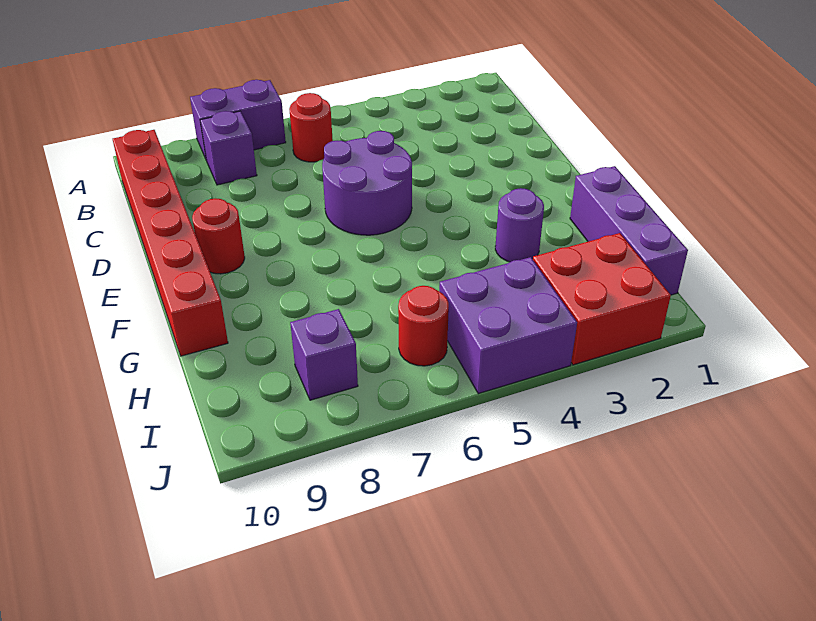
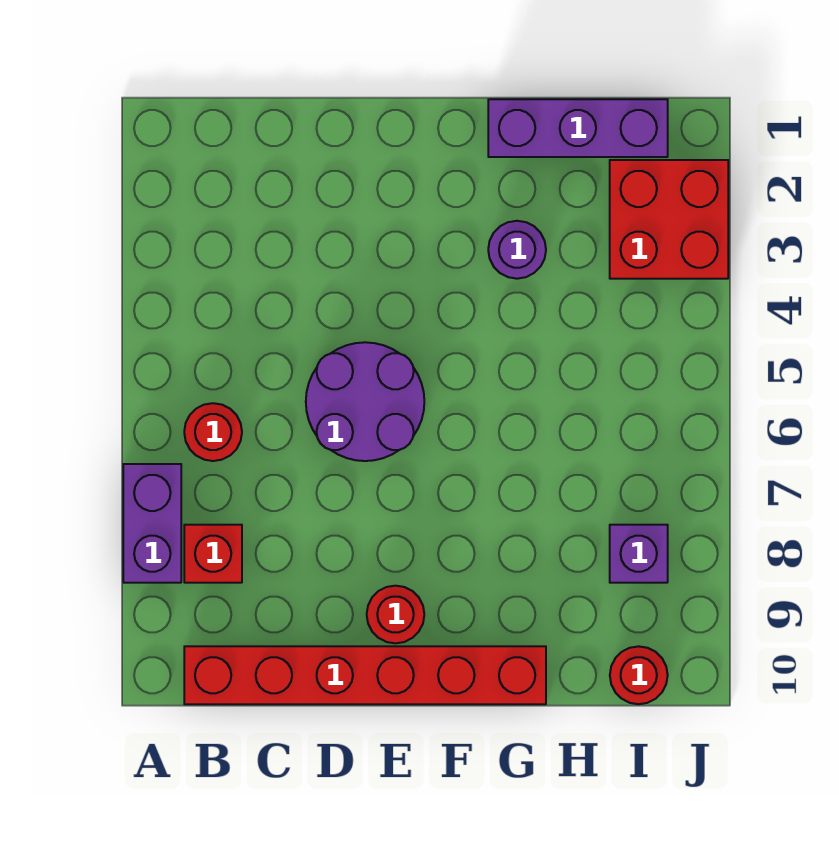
purple brick B8 level 1 -> red brick B8 level 1
purple brick I4:J5 level 1 -> none
red round brick I6 level 1 -> red round brick I10 level 1

